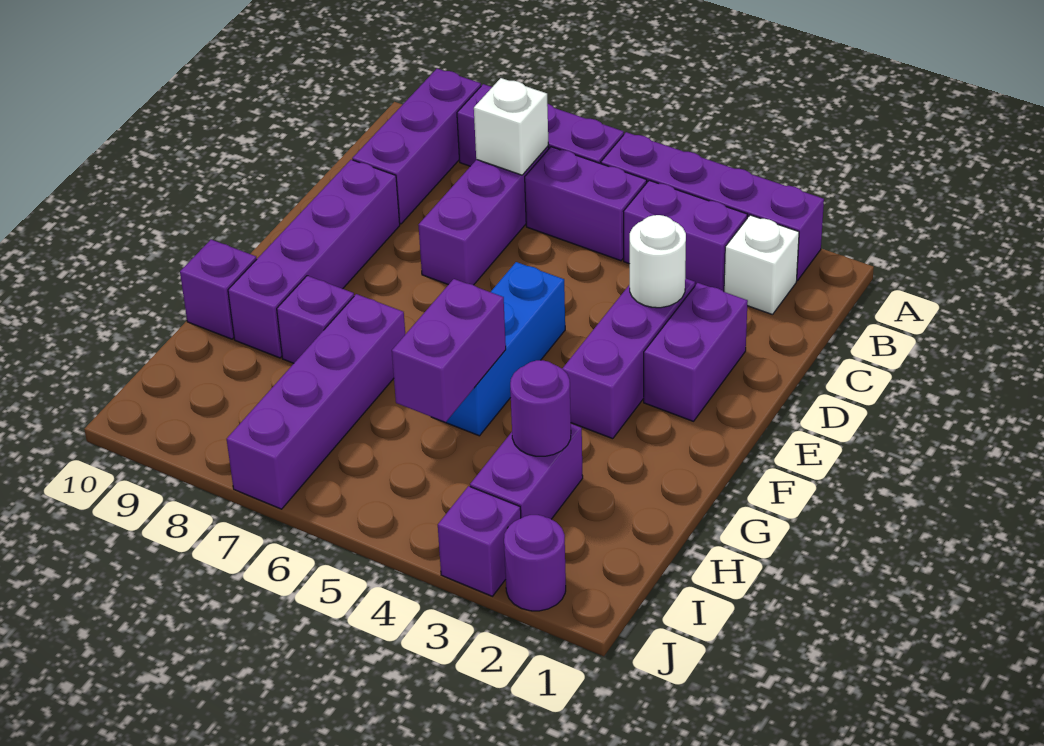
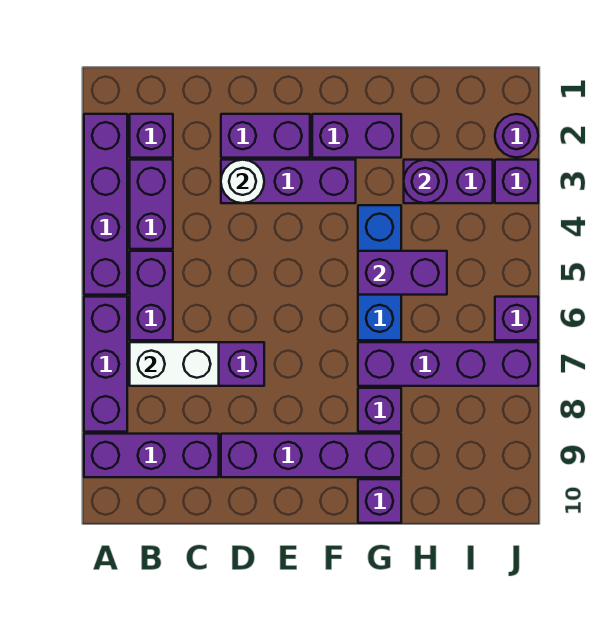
white brick B2 level 1 -> purple brick B2 level 1
white brick B7 level 2 -> white brick B7:C7 level 2
blue brick E5:G5 level 1 -> blue brick G4:G6 level 1
none -> purple brick F2:G2 level 1
none -> purple brick J6 level 1

